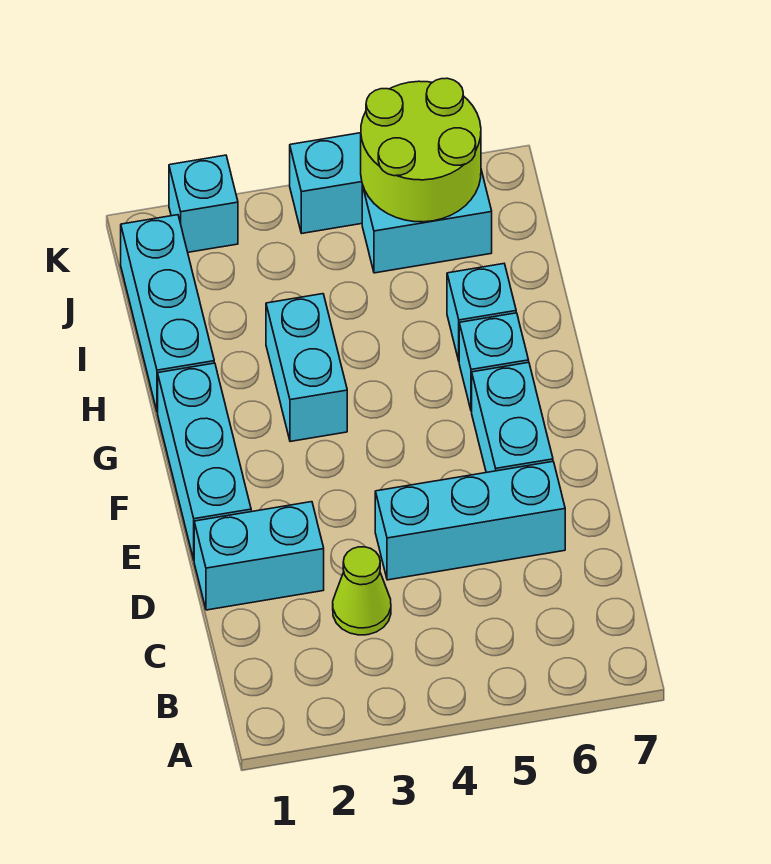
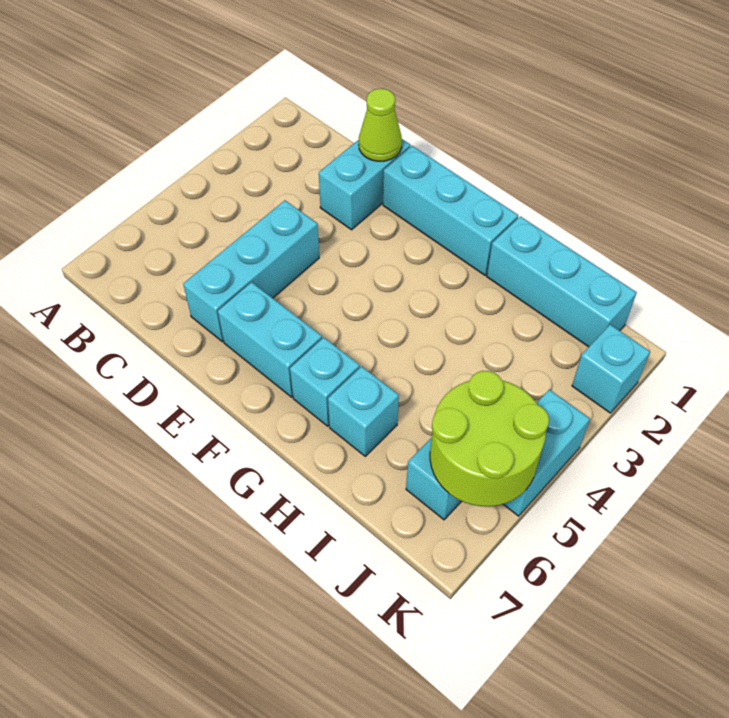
lime cone C3 level 1 -> lime cone D1 level 2
cyan brick G3:H3 level 1 -> none

